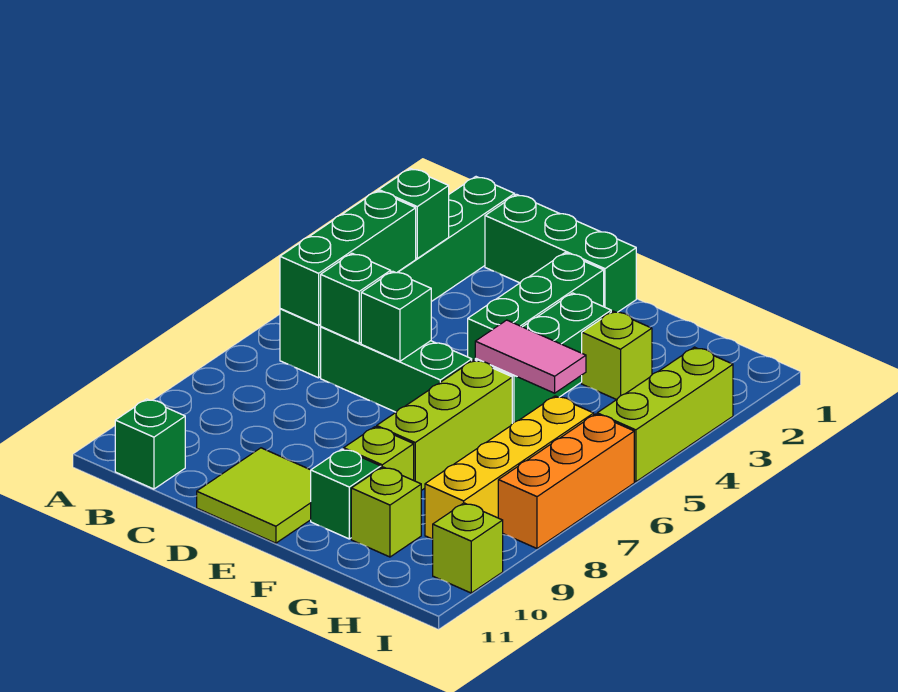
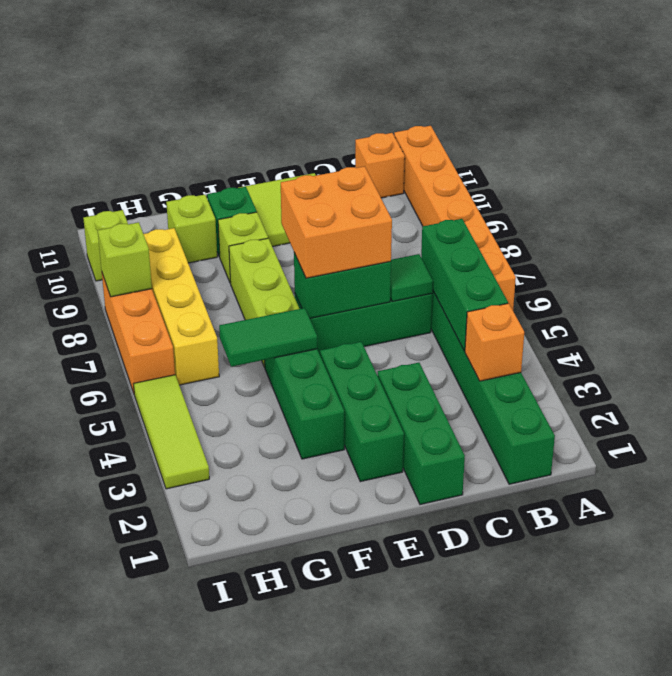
none -> orange brick A6:A11 level 1
green brick B3 level 2 -> orange brick B3 level 2
green brick B11 level 1 -> orange brick B11 level 1
green brick C1:E1 level 1 -> green brick D1:D3 level 1
green brick C6 level 2 -> green tile C6 level 2
green brick D6 level 2 -> green brick D6:E6 level 2
none -> orange brick D6:E7 level 3
pink tile F5:G5 level 2 -> green tile F5:G5 level 2
lime brick G3 level 1 -> lime brick I8 level 2
lime brick I3:I5 level 1 -> lime tile I3:I5 level 1

